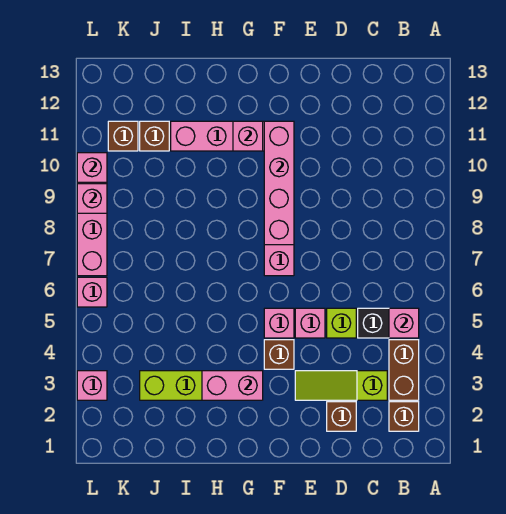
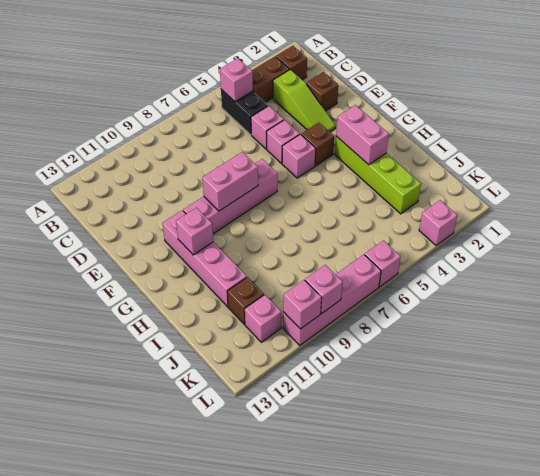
lime brick D5 level 1 -> pink brick D5 level 1
pink brick F8:F11 level 2 -> pink brick F8:F9 level 2
brown brick K11 level 1 -> pink brick K11 level 1

